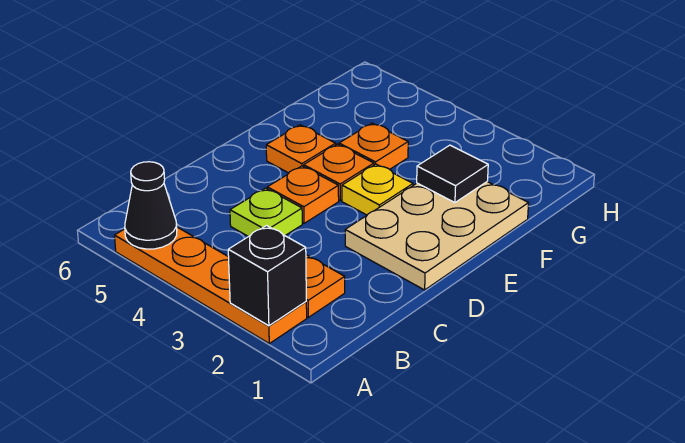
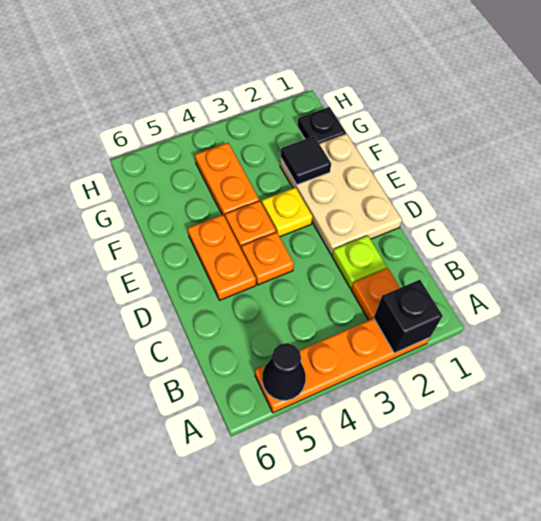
lime plate C4 level 1 -> lime plate C2 level 1
orange plate E5 level 1 -> orange plate D5:E5 level 1
orange plate F4 level 1 -> orange plate F4:G4 level 1
none -> black plate G1 level 1

